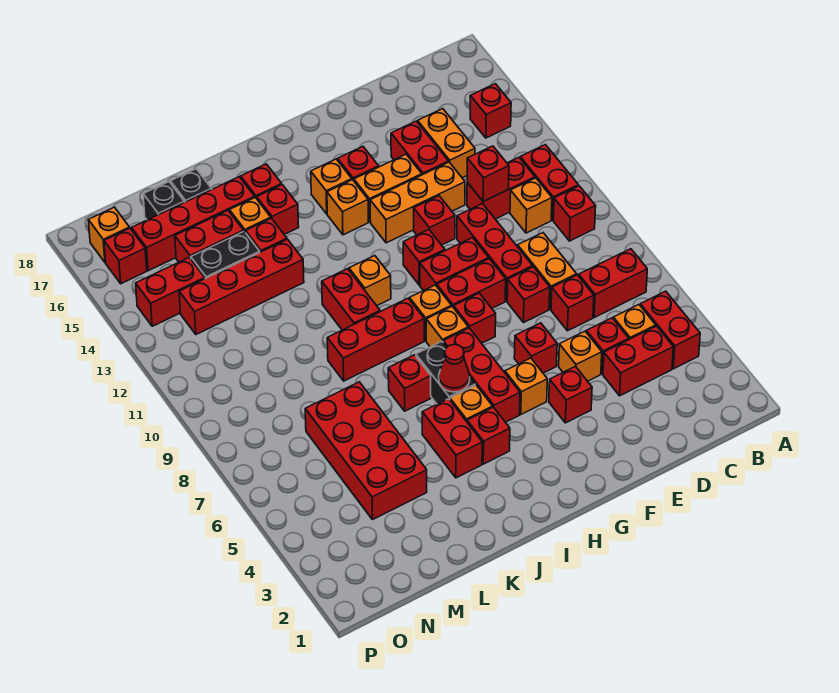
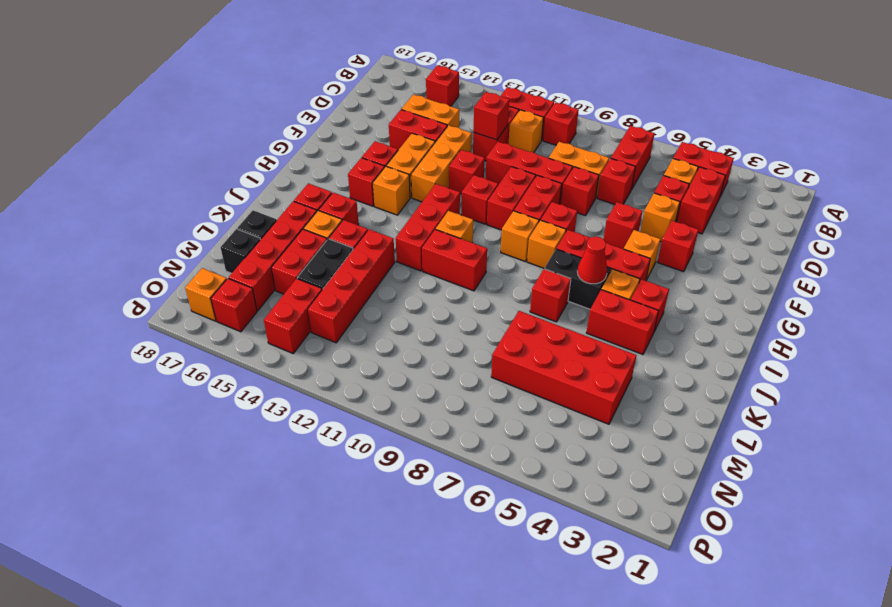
orange brick H15 level 1 -> red brick H15 level 1
red brick I9:K9 level 1 -> red brick H12:J12 level 1

